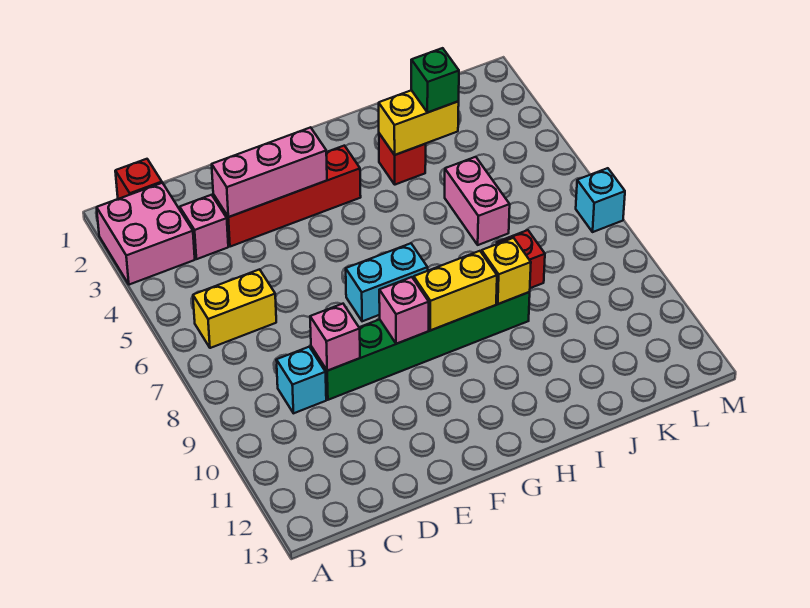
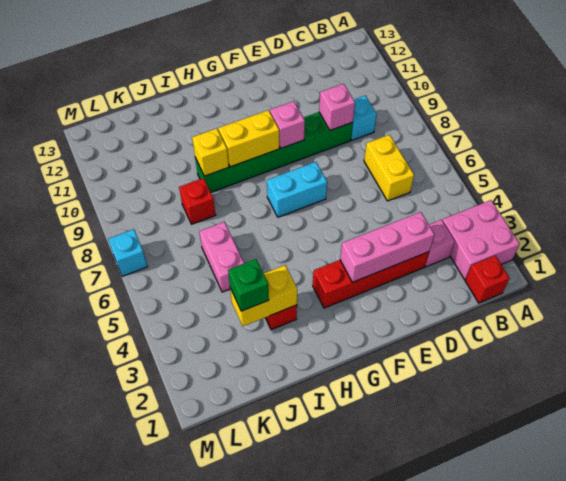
yellow brick B6:C6 level 1 -> yellow brick C6:C7 level 1

